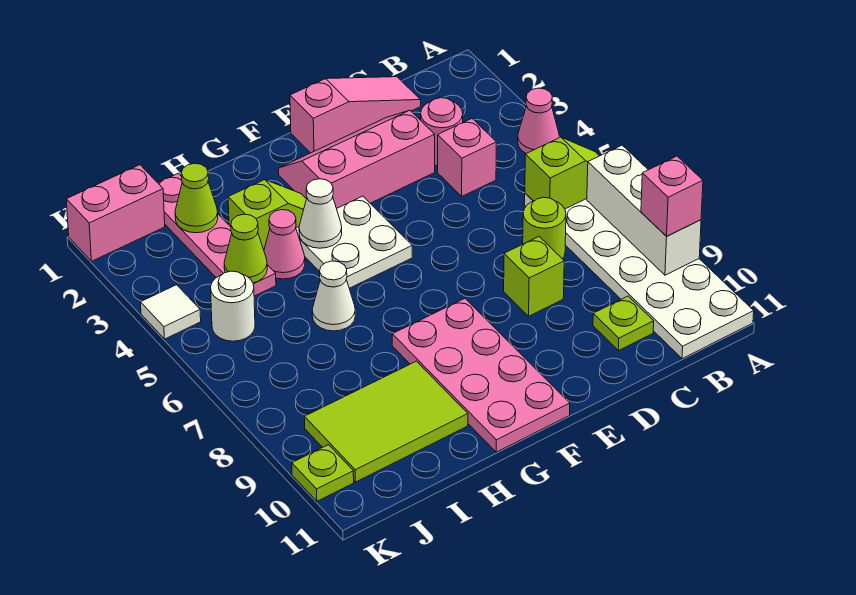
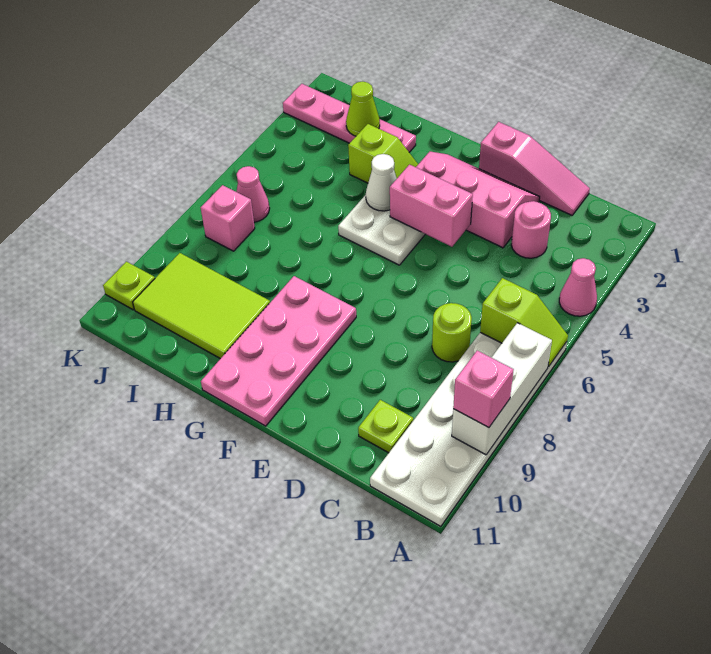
pink brick C4 level 1 -> pink brick J7 level 1
lime brick D8 level 1 -> none
pink cone H4 level 1 -> pink cone J6 level 1
white cone H6 level 1 -> none
pink plate I1:I4 level 1 -> pink plate H2:K2 level 1
lime cone I4 level 2 -> none
pink brick J1:K1 level 1 -> pink brick E4:F4 level 2
white round brick J5 level 1 -> none
white tile K4 level 1 -> none

